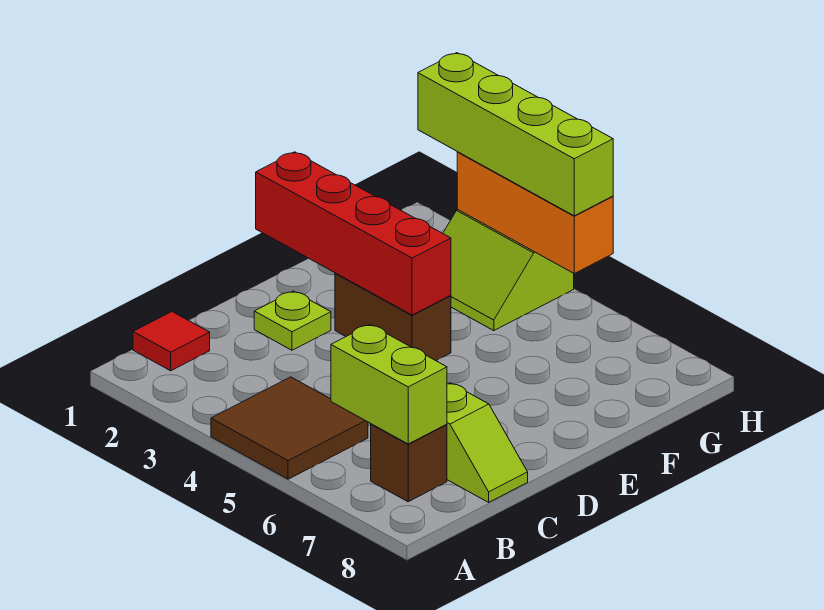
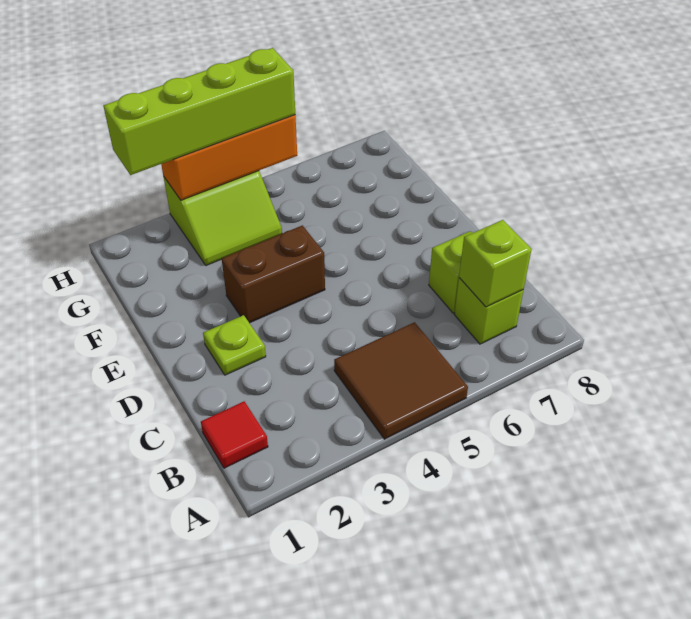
lime brick B6:B7 level 2 -> lime brick B7 level 2
brown brick B7 level 1 -> lime brick B7 level 1
red brick E1:E4 level 2 -> none

